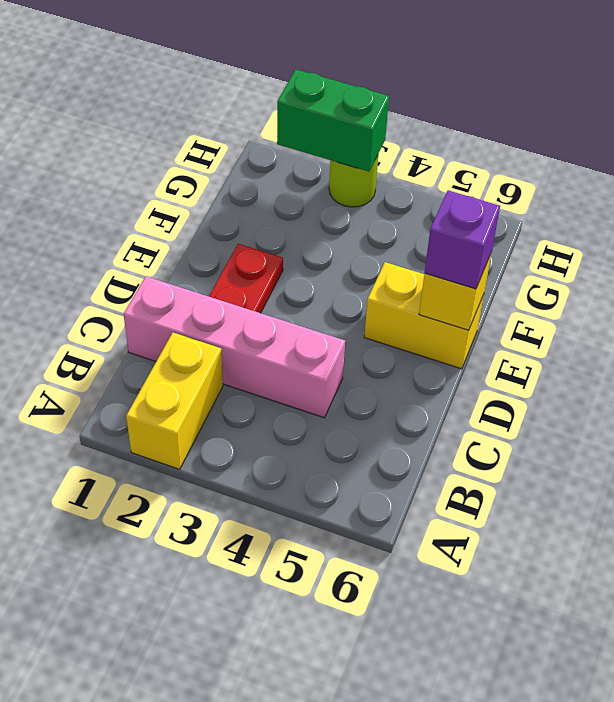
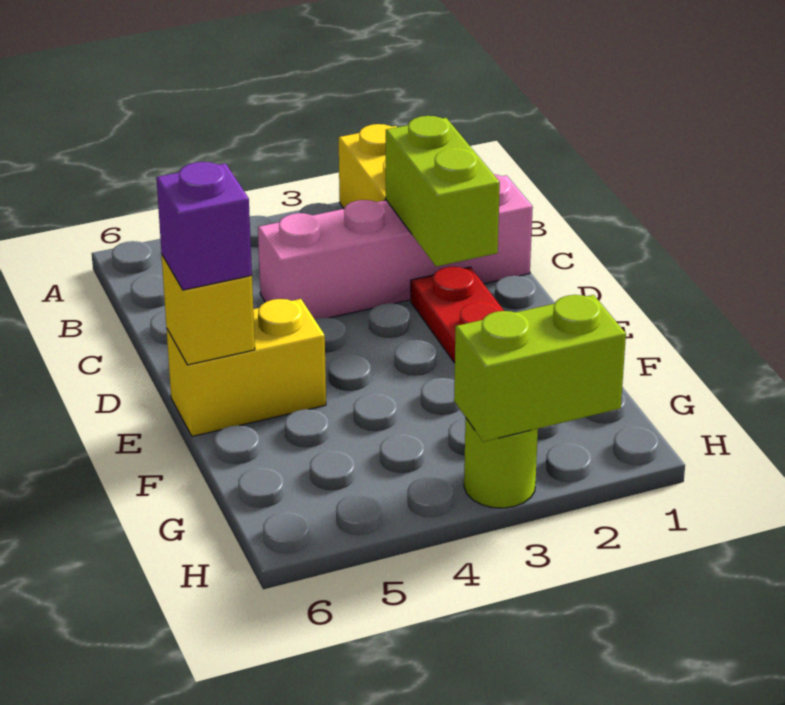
none -> lime brick C2:D2 level 2
green brick H2:H3 level 2 -> lime brick H2:H3 level 2

